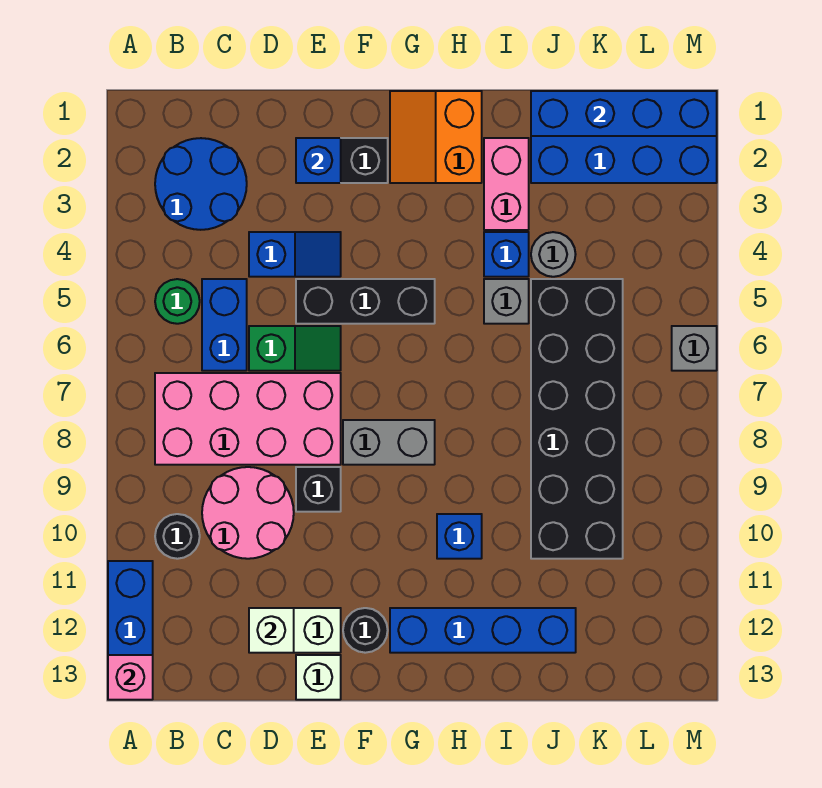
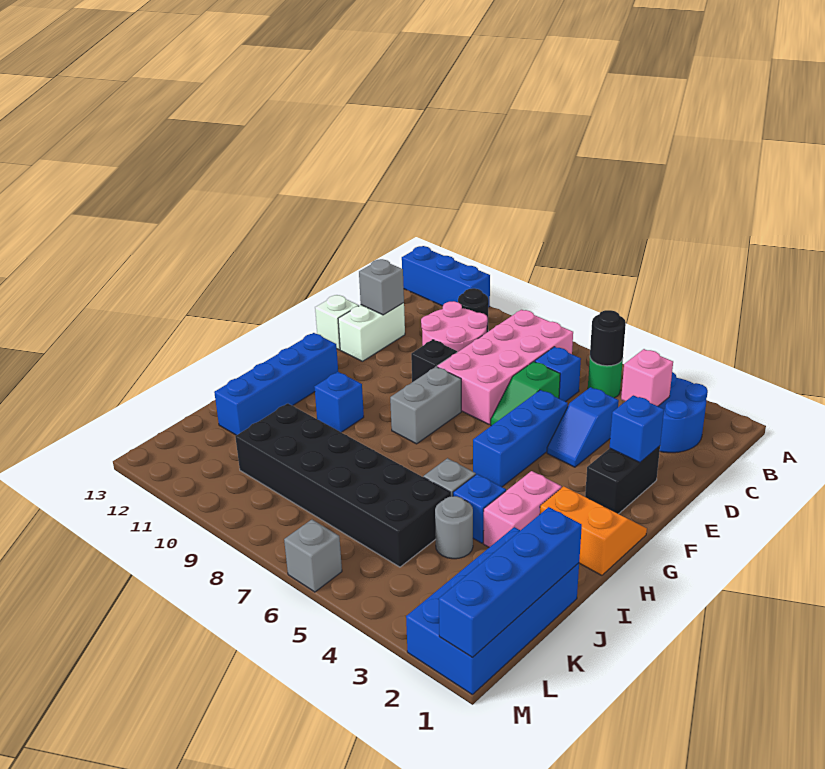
pink brick A13 level 2 -> pink brick C3 level 2
blue brick C5:C6 level 1 -> blue brick C6 level 1
white brick D12 level 2 -> grey brick D12 level 2
black brick E5:G5 level 1 -> blue brick E5:G5 level 1
black round brick F12 level 1 -> black round brick B5 level 2
pink brick I2:I3 level 1 -> pink brick H3:I3 level 1

